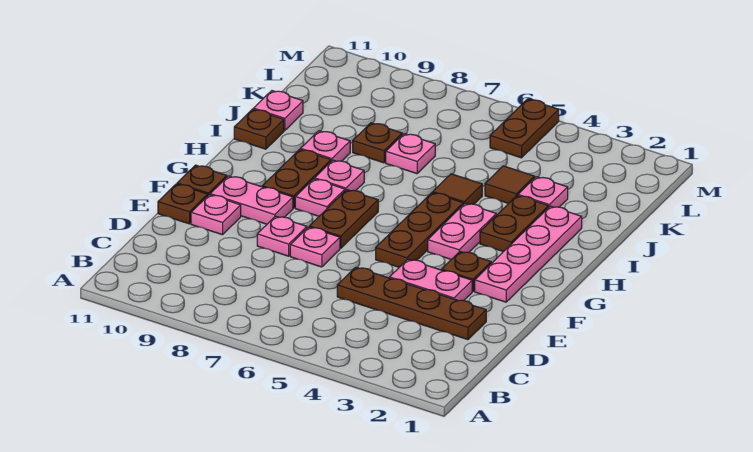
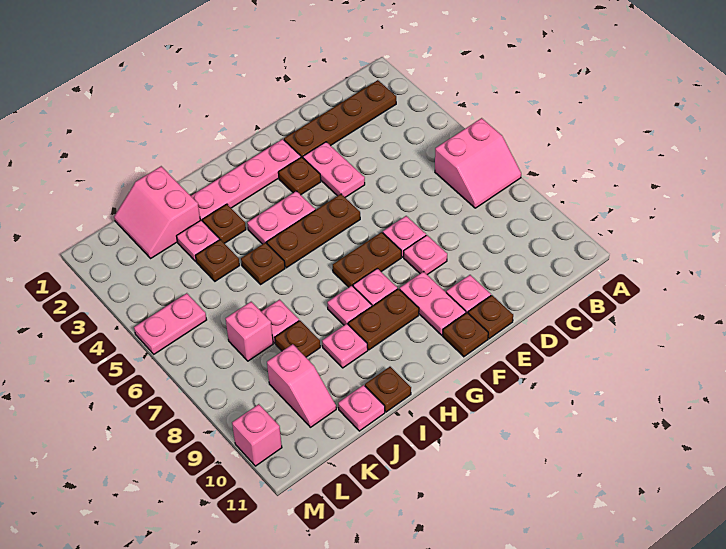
none -> pink slope A6:B7 level 1 top 6
brown plate D2:D5 level 1 -> brown plate B2:E2 level 1
brown plate H3:I3 level 1 -> brown plate I3 level 1
brown tile I5 level 1 -> brown plate I5 level 1
none -> pink slope J1:K2 level 1 top J
brown tile J4 level 1 -> brown plate J4 level 1
none -> pink brick K7 level 1
none -> pink slope K9:K10 level 1 top 9
brown plate L5:M5 level 1 -> pink plate L5:M5 level 1
none -> pink brick M10 level 1

